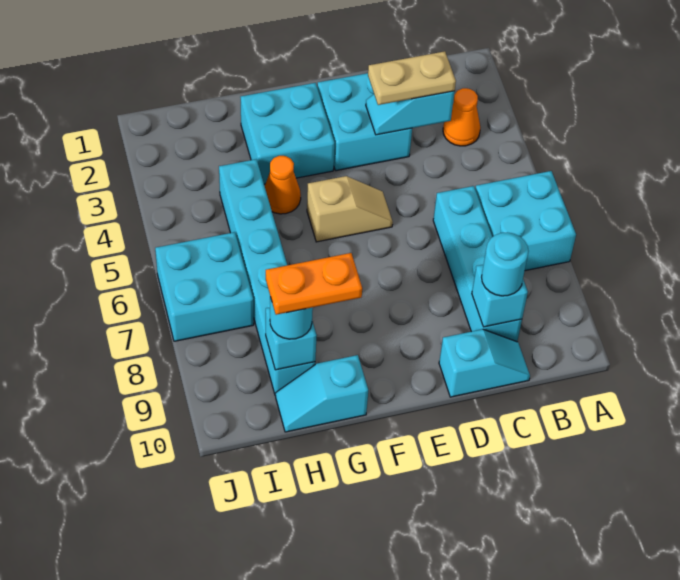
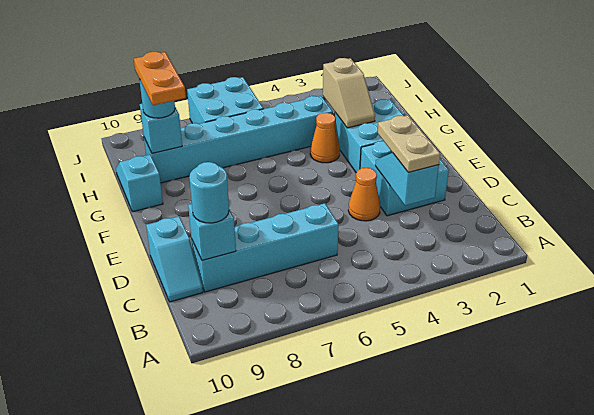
cyan brick A6:B7 level 1 -> none
orange cone B3 level 1 -> orange cone D4 level 1
tan slope E5:F5 level 1 top F -> tan slope G3:H3 level 2 top H

